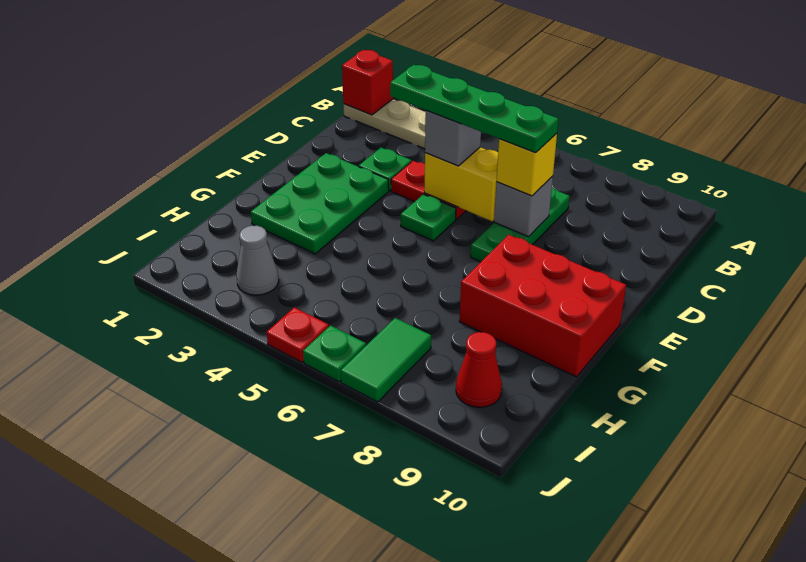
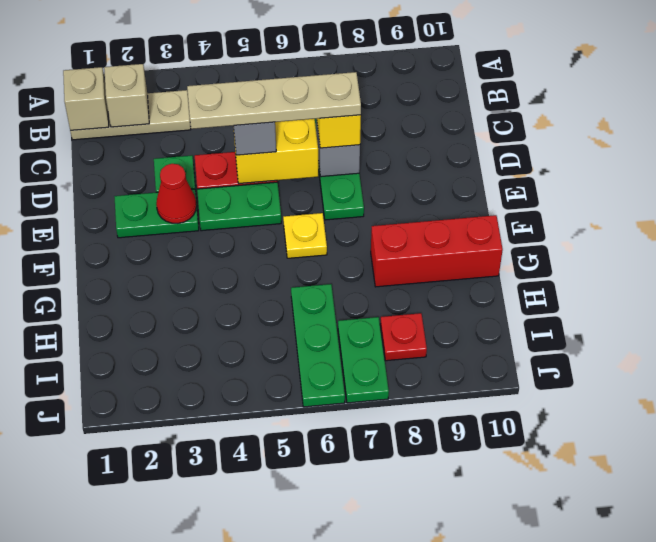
red brick B1 level 2 -> tan brick B1 level 2
none -> tan brick B2 level 2
green plate D4:D7 level 4 -> tan plate D4:D7 level 4
green plate E2:G3 level 1 -> green plate E2:E3 level 1
green plate E5 level 1 -> green plate E4:E5 level 1
none -> yellow plate F6 level 1
red brick F8:G10 level 1 -> red brick G8:G10 level 1
grey cone I3 level 1 -> none
green tile I7:J7 level 1 -> green plate I7:J7 level 1
red cone I9 level 1 -> red cone E3 level 2
red plate J5 level 1 -> red plate I8 level 1
green plate J6 level 1 -> green plate H6:J6 level 1

